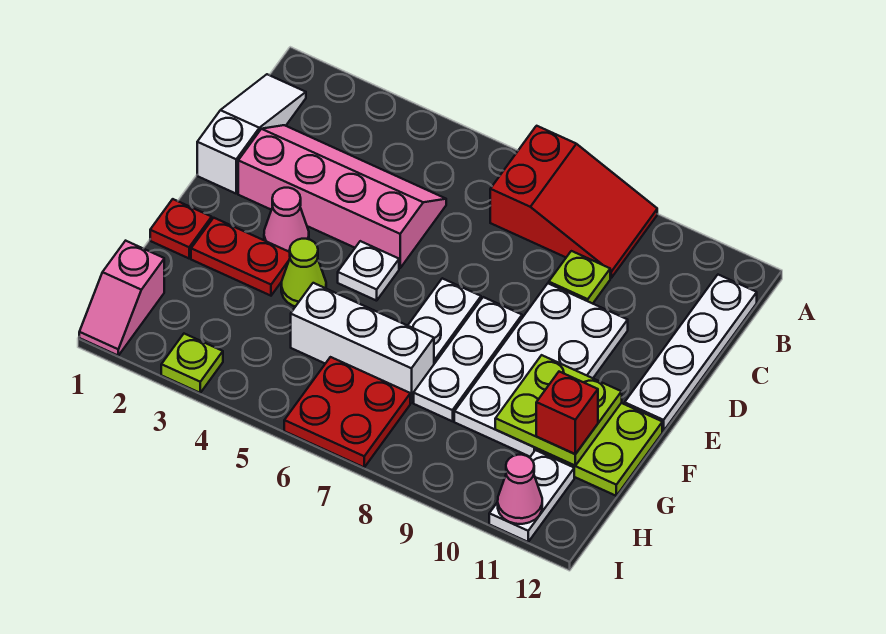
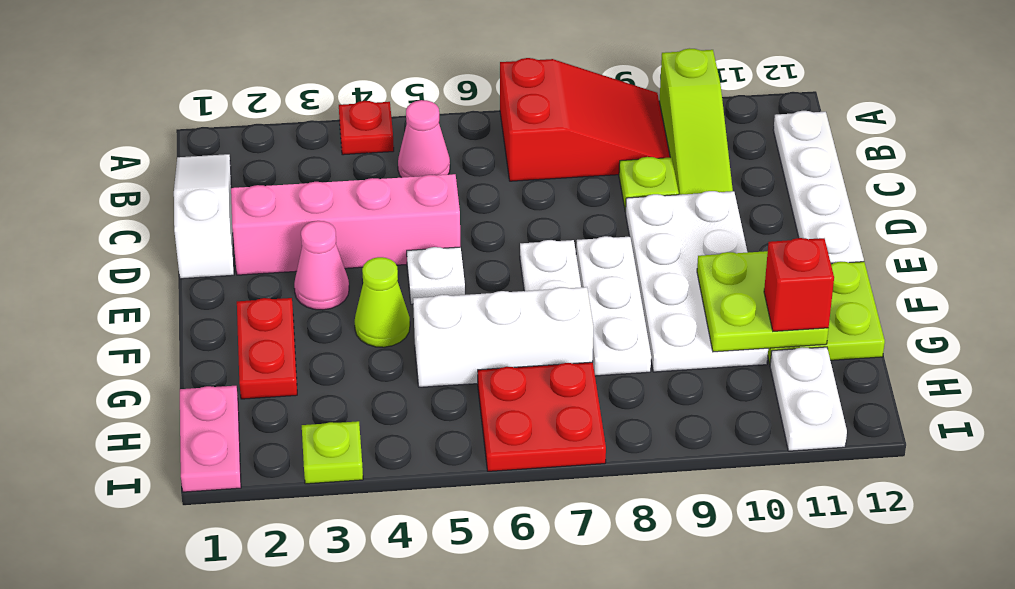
none -> lime slope A10:C10 level 1 top A
red plate F1 level 1 -> red plate A4 level 1
red plate F2:F3 level 1 -> red plate F2:G2 level 1
pink slope H1:I1 level 1 top H -> pink plate H1:I1 level 1
pink cone I11 level 2 -> pink cone B5 level 1

